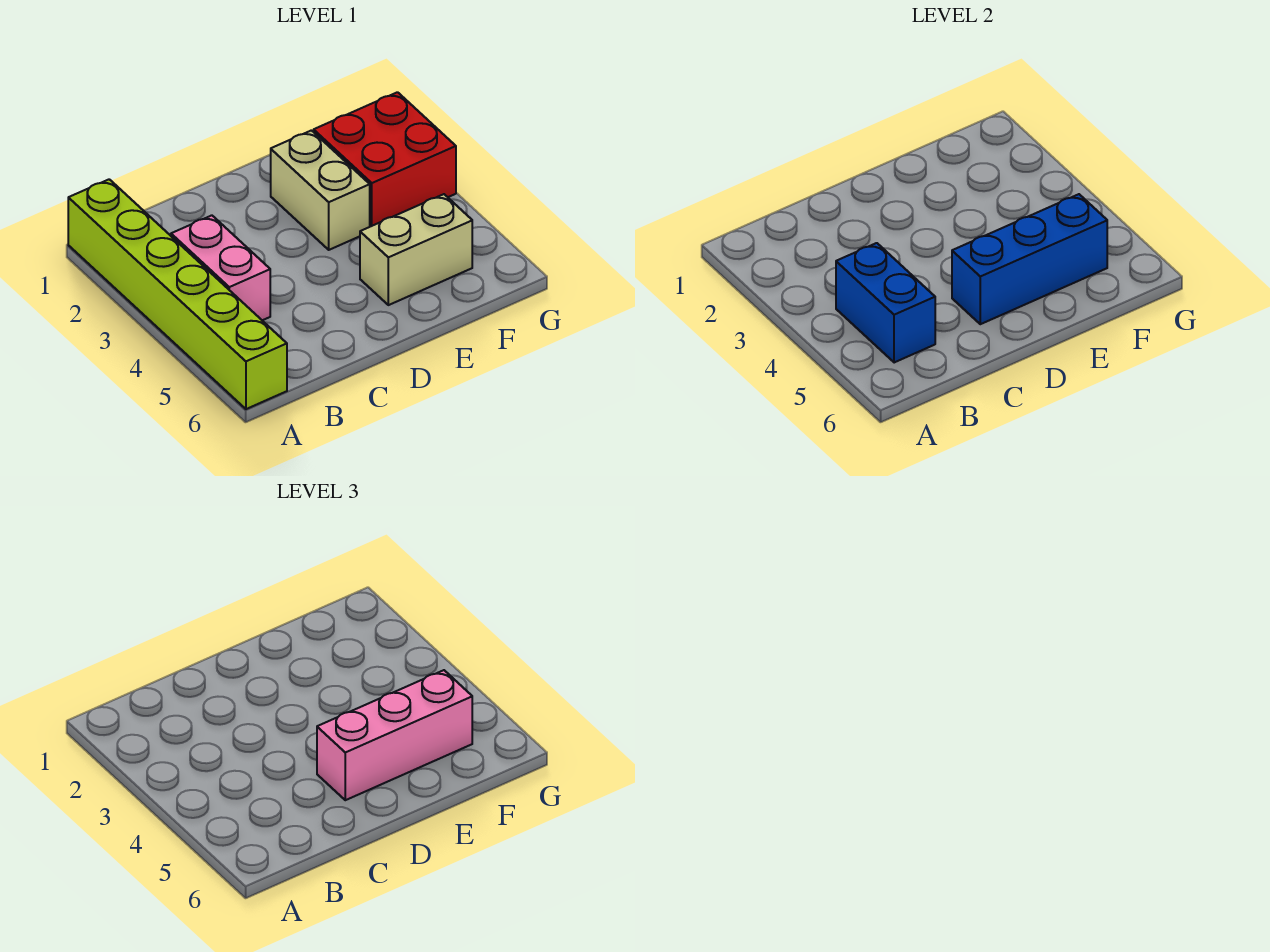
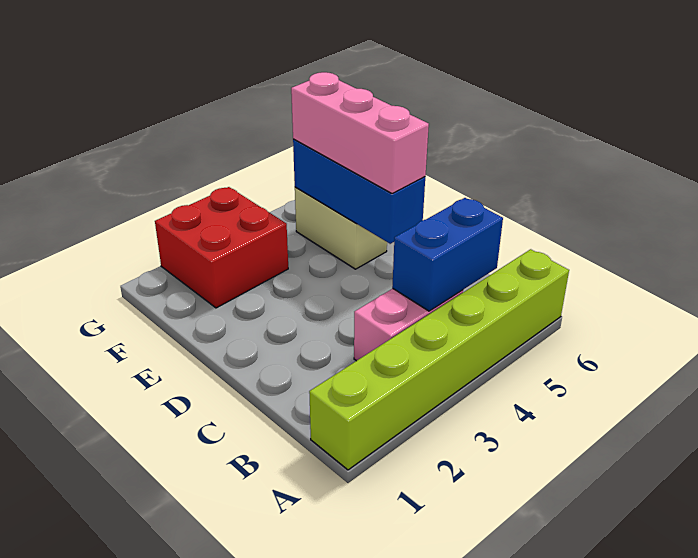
tan brick E2:E3 level 1 -> none

